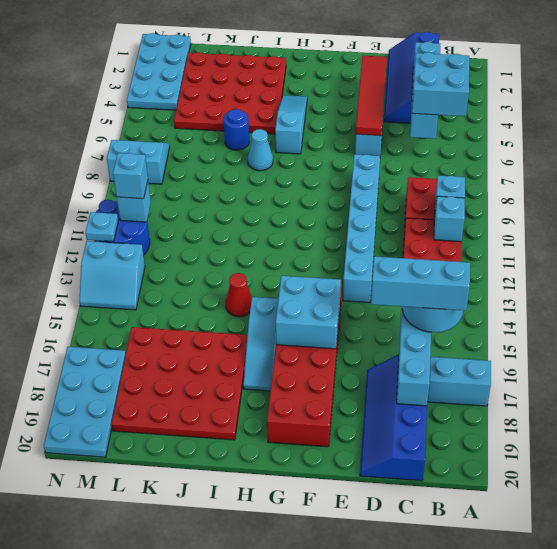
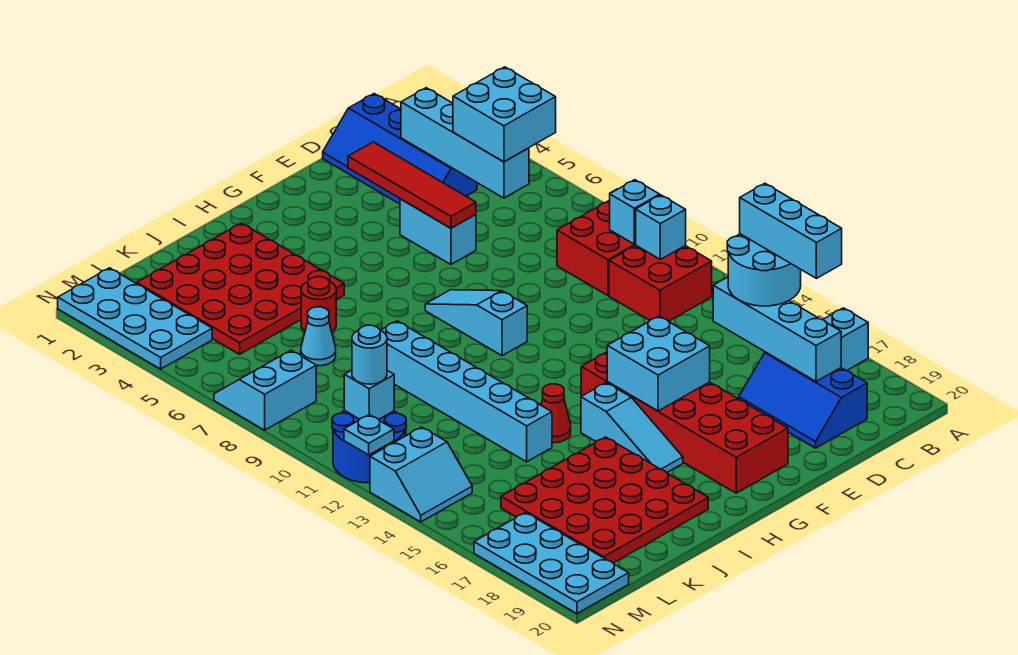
cyan brick B16:D16 level 4 -> cyan brick B15:B17 level 4
blue slope C17:D20 level 1 top C -> blue slope C17:D19 level 1 top C
cyan brick E8:E13 level 1 -> cyan brick J9:J14 level 1
cyan slope H4:H6 level 1 top 6 -> cyan slope G8:G10 level 1 top 10
cyan cone I7 level 1 -> cyan cone K7 level 1
blue round brick J6 level 1 -> red round brick J6 level 1
cyan brick M11 level 3 -> cyan round brick M11 level 3

